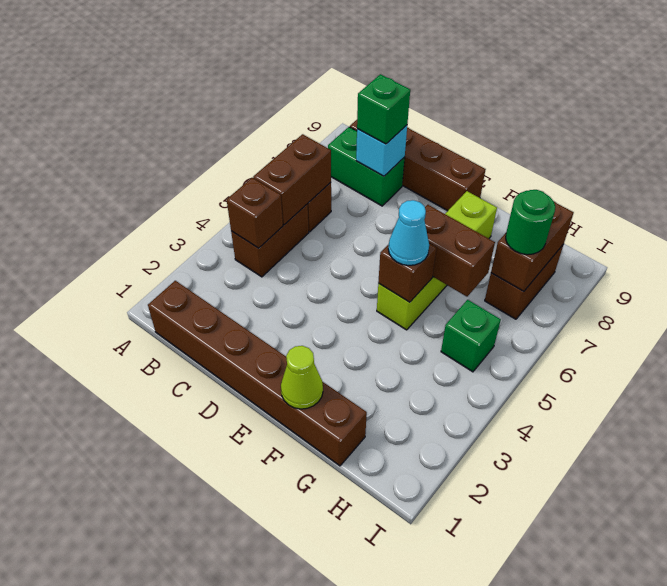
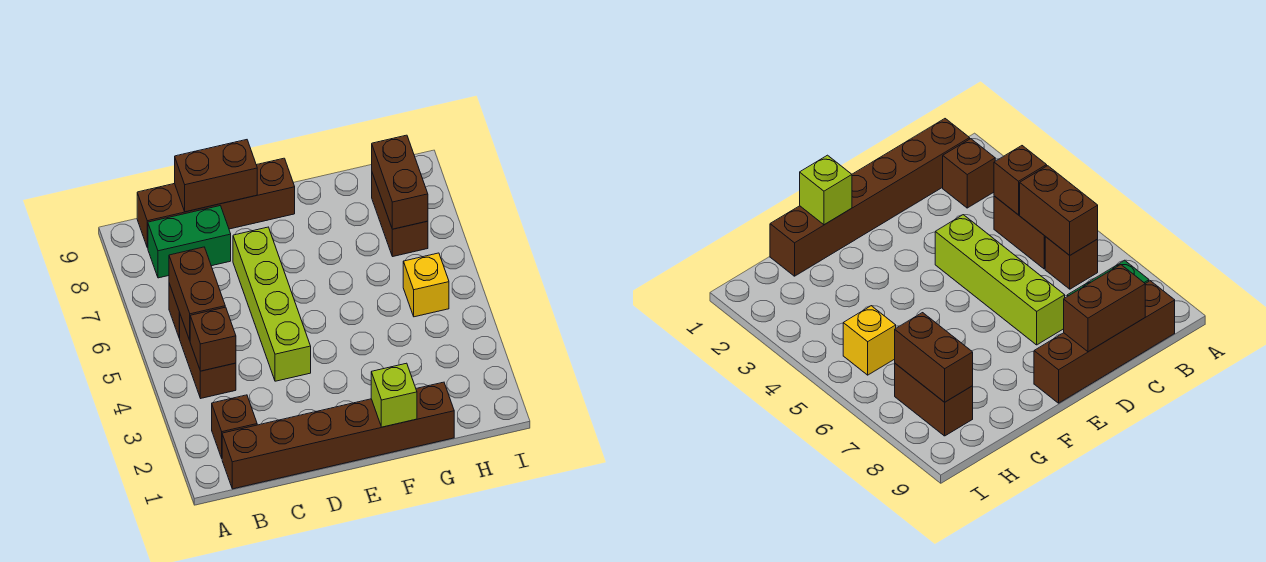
cyan brick C8 level 2 -> none
green brick C8 level 3 -> none
lime cone F1 level 2 -> lime brick F1 level 2
lime brick F5:F8 level 1 -> lime brick D4:D7 level 1
brown brick F5 level 2 -> brown brick B2 level 1
cyan cone F5 level 3 -> none
brown brick F6:G6 level 2 -> brown brick C9:D9 level 2
green brick H5 level 1 -> yellow brick H5 level 1
green round brick H7 level 3 -> none

